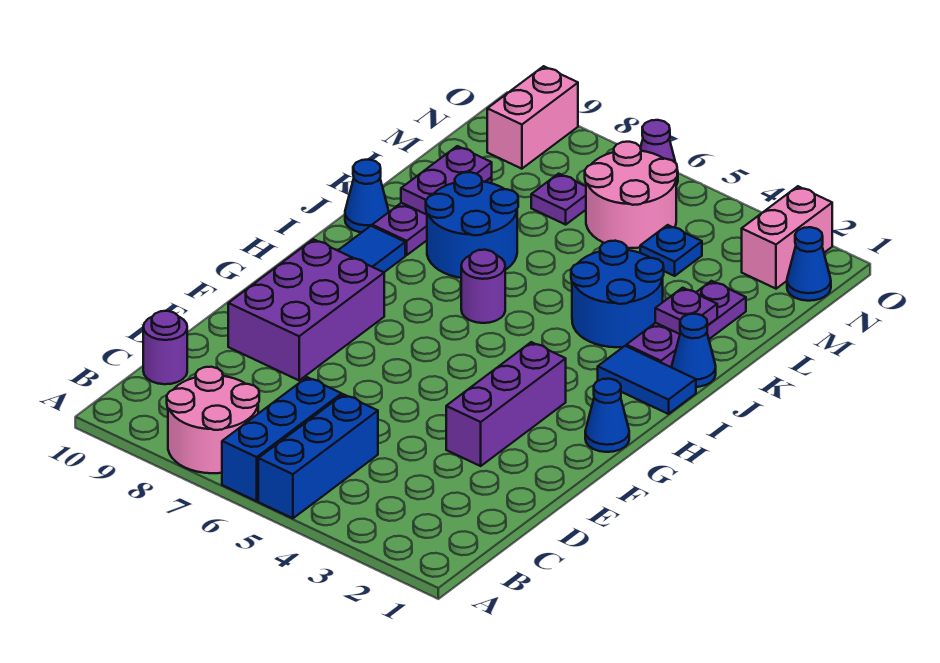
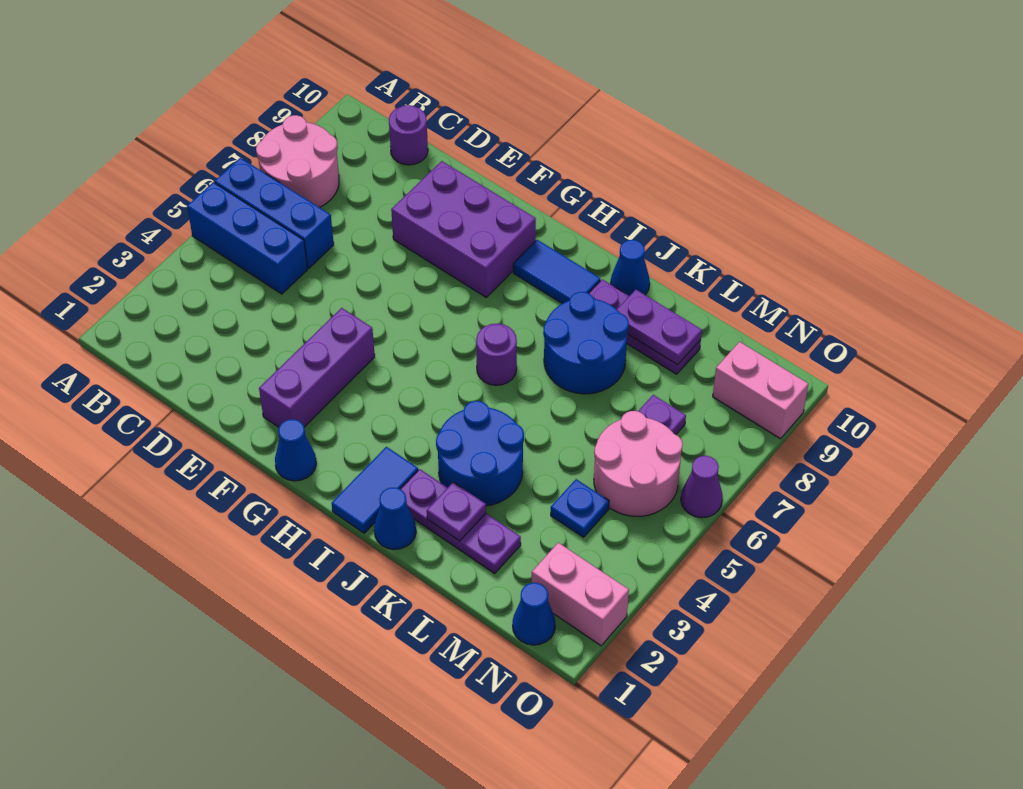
purple brick E3:G3 level 1 -> purple brick F2:F4 level 1

